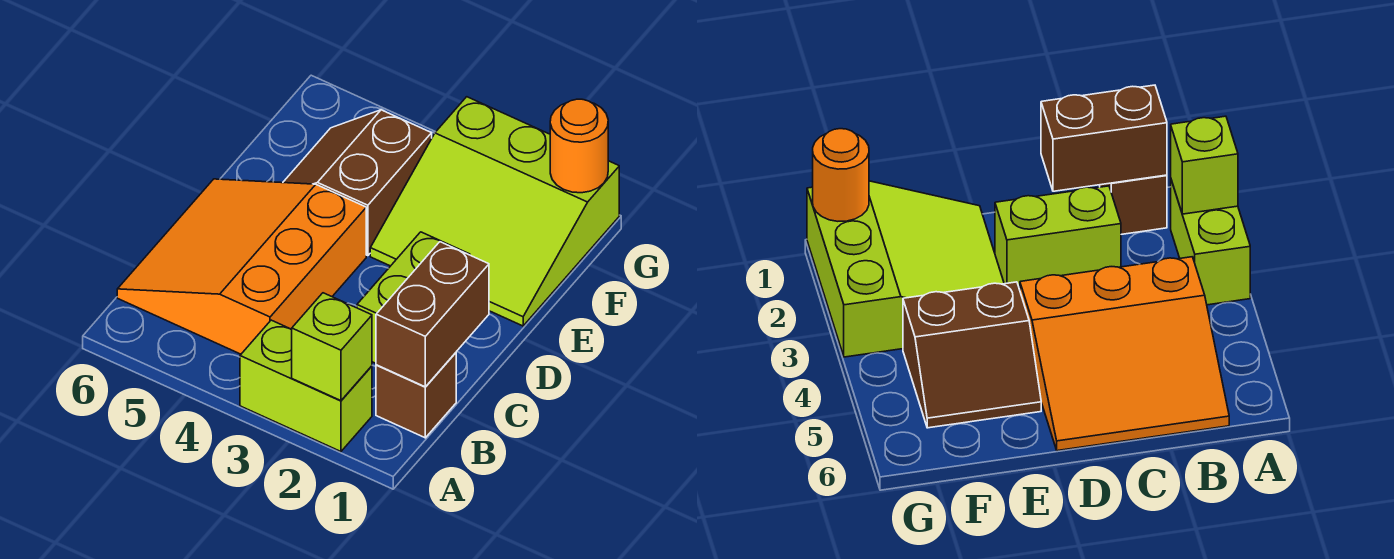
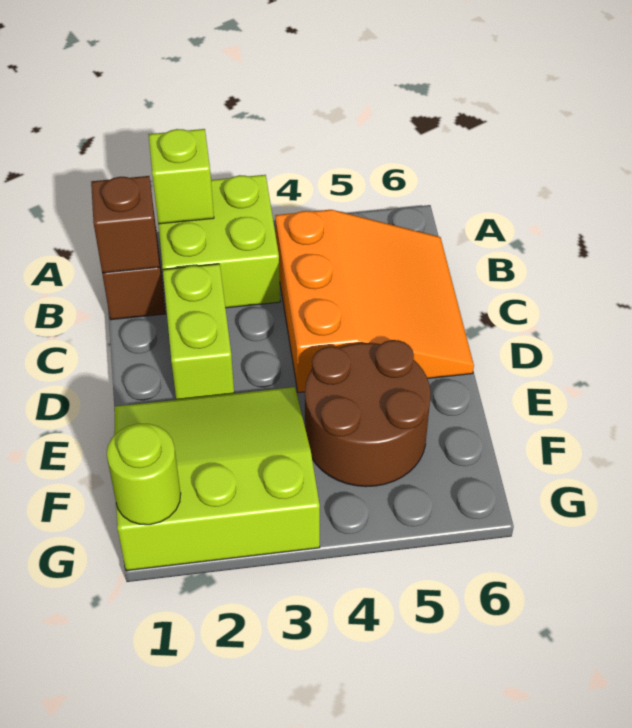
lime brick A2:A3 level 1 -> lime brick A2:B3 level 1
brown brick B1:C1 level 2 -> brown brick B1 level 2
brown slope E4:F5 level 1 top 4 -> brown round brick E4:F5 level 1
orange round brick G1 level 2 -> lime round brick G1 level 2

